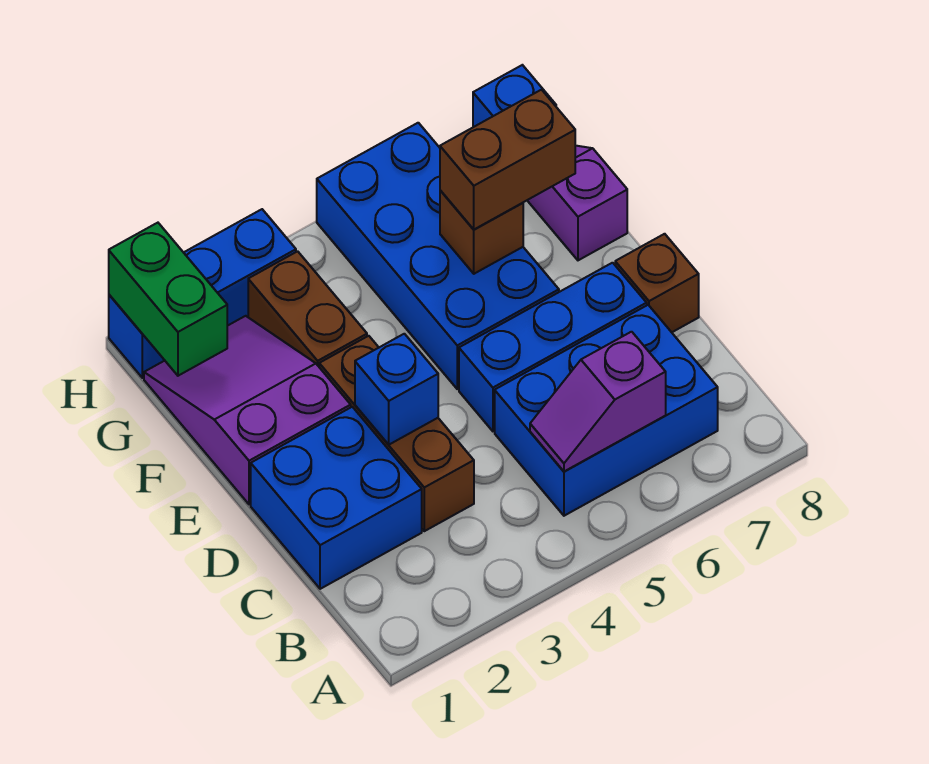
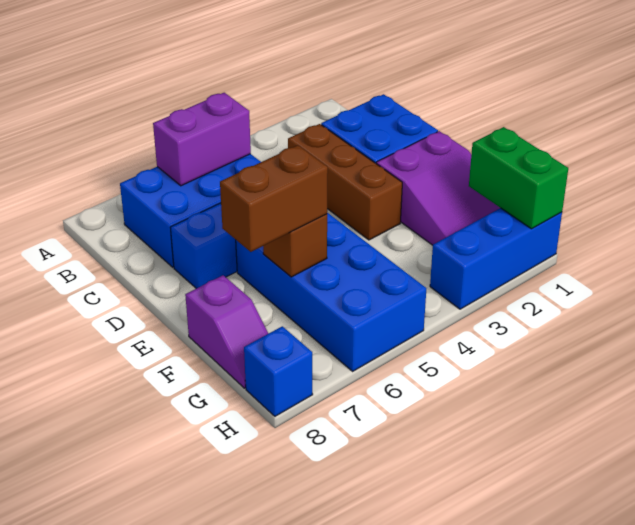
purple slope B5:B6 level 2 top 6 -> purple brick B5:B6 level 2
blue brick D3 level 2 -> none
brown brick D8 level 1 -> none
brown brick F3:G3 level 1 -> none

